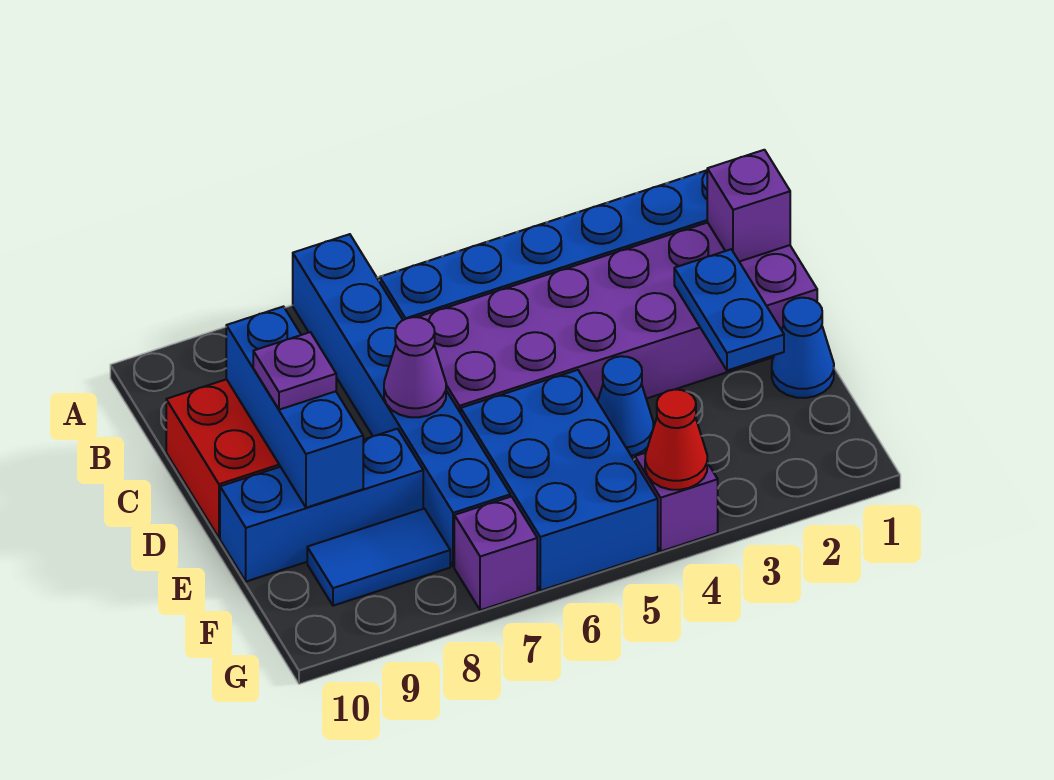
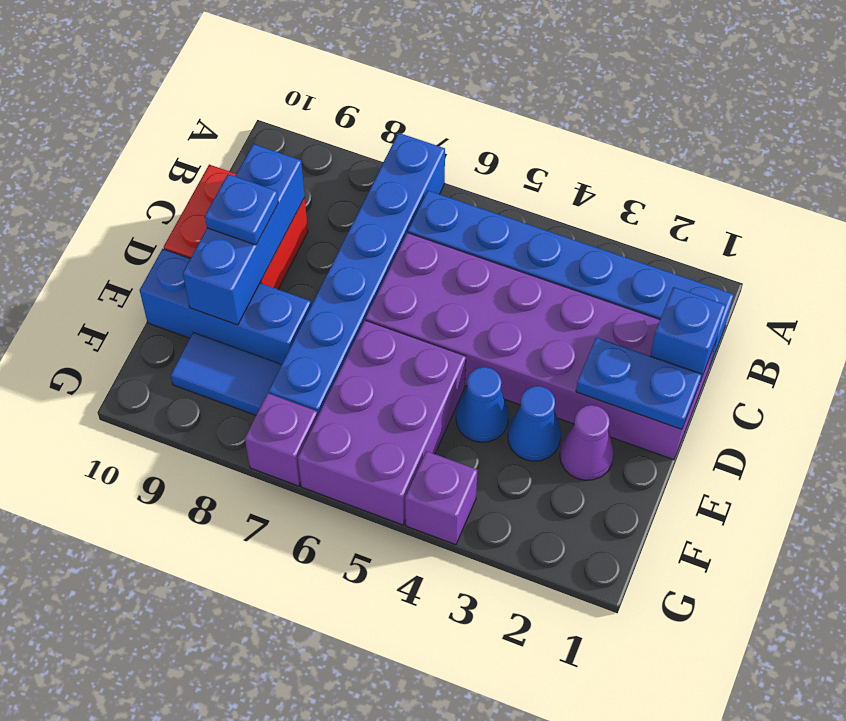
purple brick C1 level 2 -> blue brick C1 level 2
blue plate D2:E2 level 2 -> blue plate D1:D2 level 2
purple cone D7 level 2 -> purple cone E2 level 1
purple plate D9 level 3 -> blue plate D9 level 3
blue cone E1 level 1 -> blue cone E3 level 1
blue brick E5:G6 level 1 -> purple brick E5:G6 level 1
red cone G4 level 2 -> none

